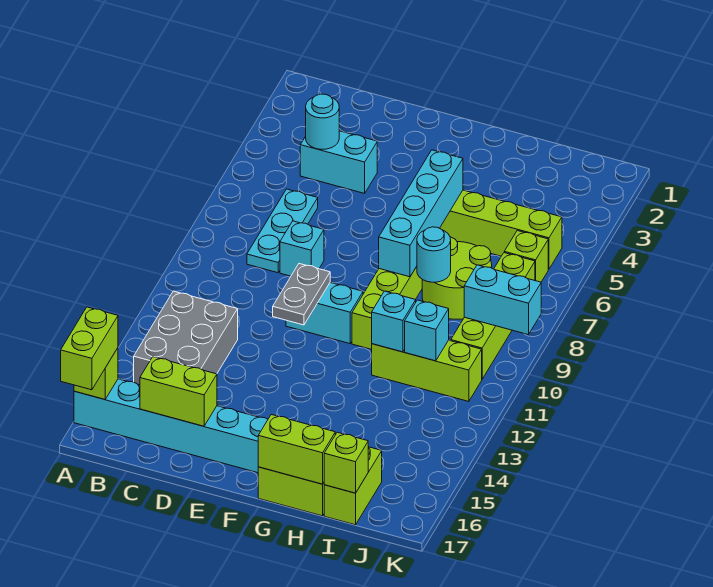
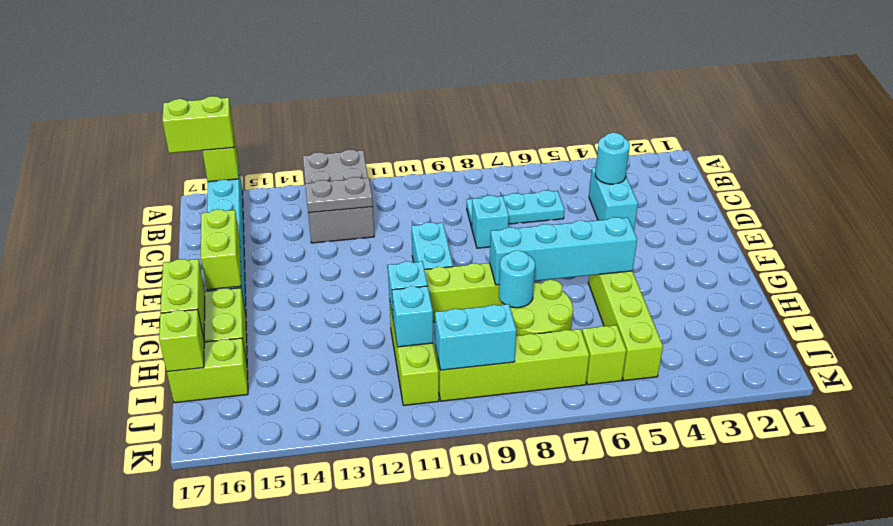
grey brick B12:C14 level 1 -> grey brick A12:C13 level 1
lime brick C16:D16 level 2 -> lime brick E16:F16 level 2
grey plate E10:E11 level 2 -> grey plate C12:C13 level 2
cyan brick J9:K9 level 2 -> cyan brick J9:J10 level 2

